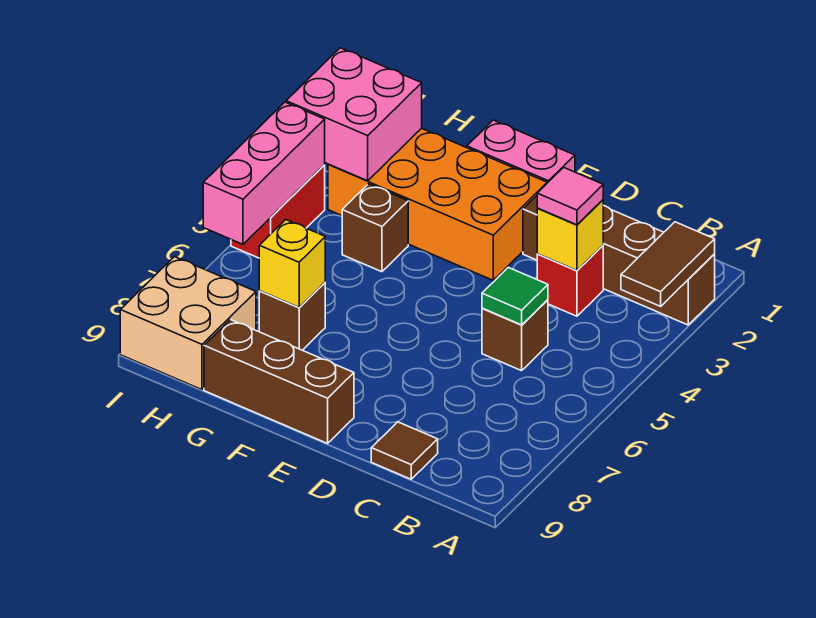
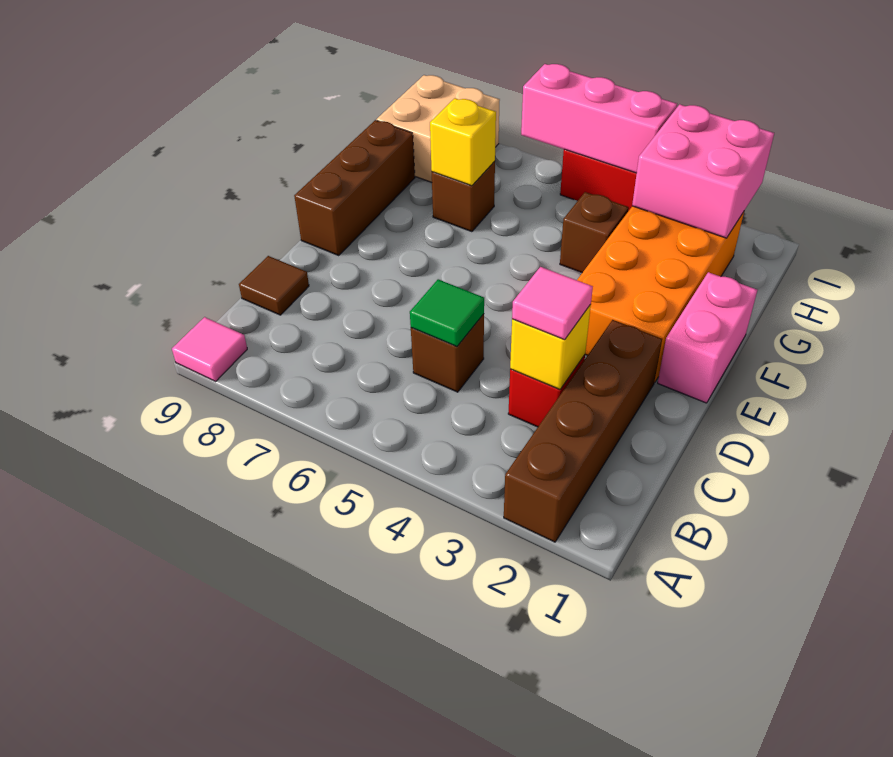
brown tile A2:A3 level 2 -> none
none -> pink tile A9 level 1

